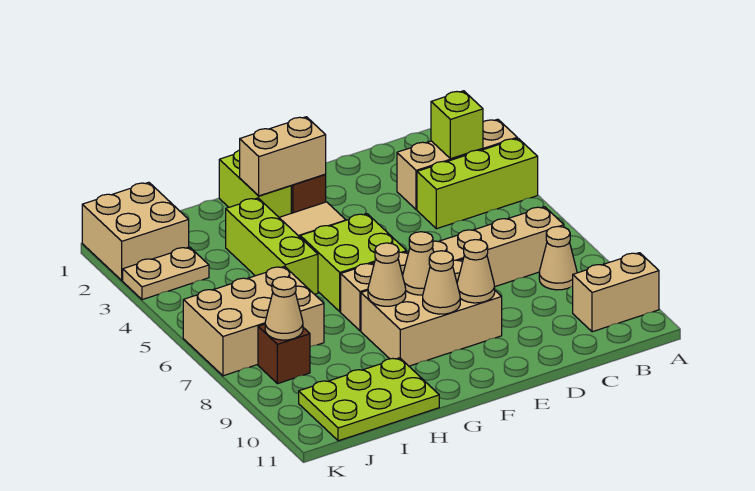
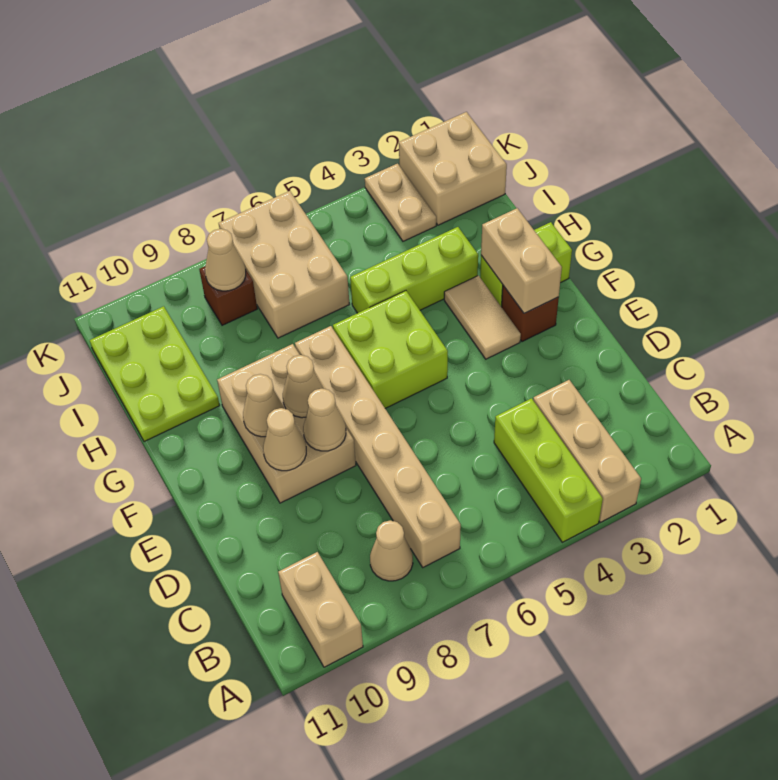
lime brick B3 level 2 -> none
tan cone G8 level 2 -> tan cone E8 level 2

